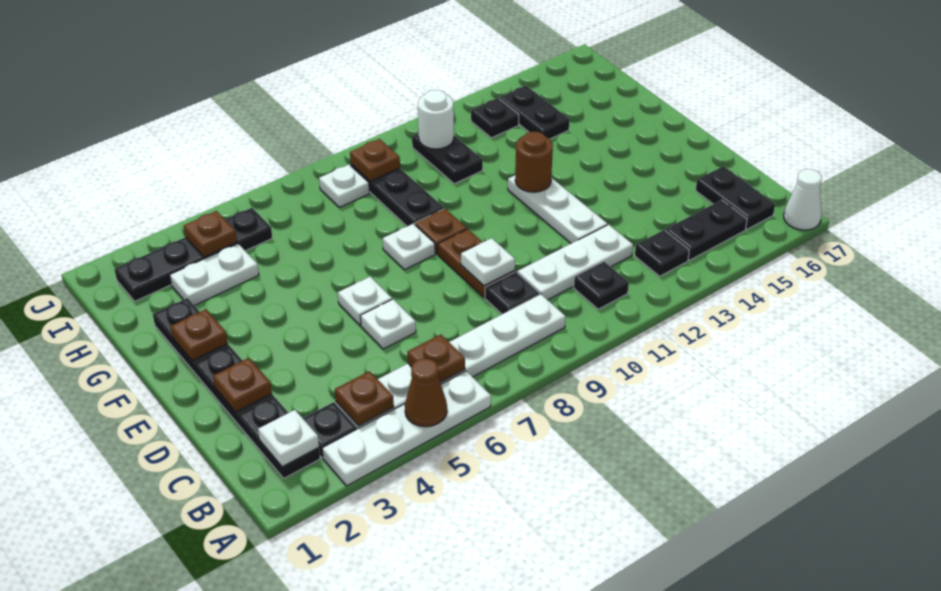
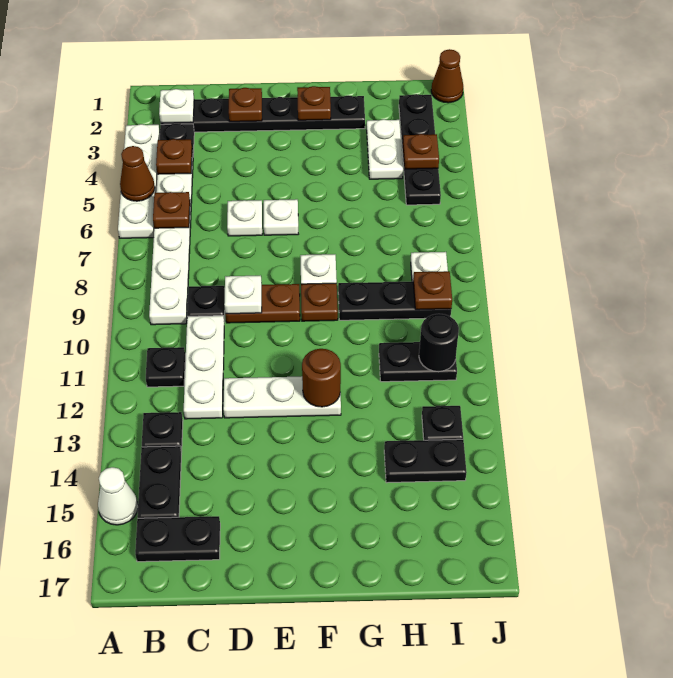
white cone A17 level 1 -> white cone A15 level 1
white round brick I11 level 2 -> black round brick I11 level 2
none -> brown cone J1 level 1

